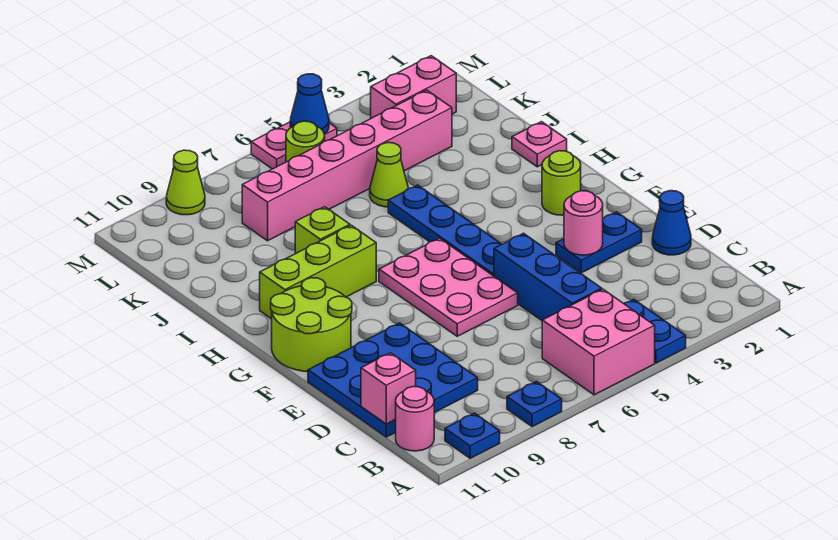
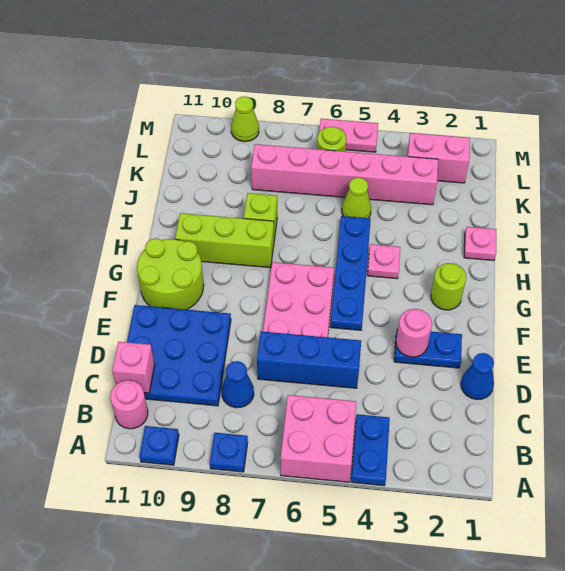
blue brick C5:E5 level 1 -> blue brick D5:D7 level 1
none -> pink plate H4 level 1
blue cone M5 level 2 -> blue cone C8 level 1

